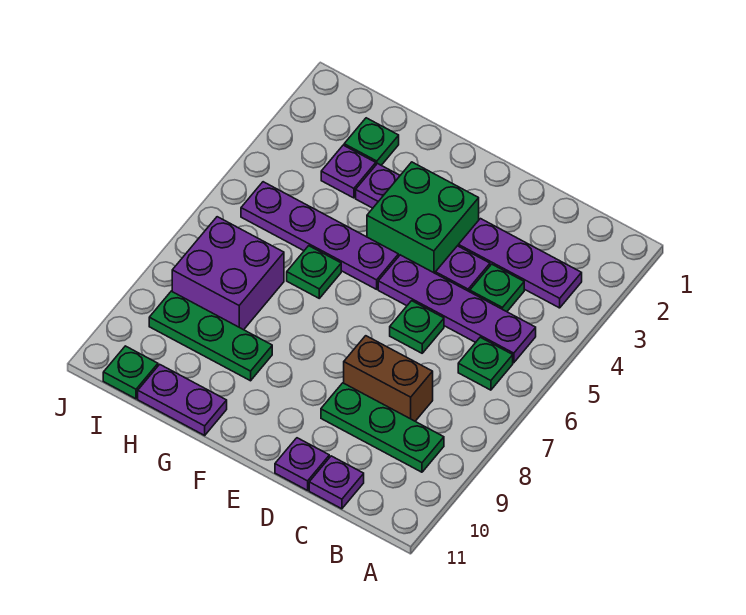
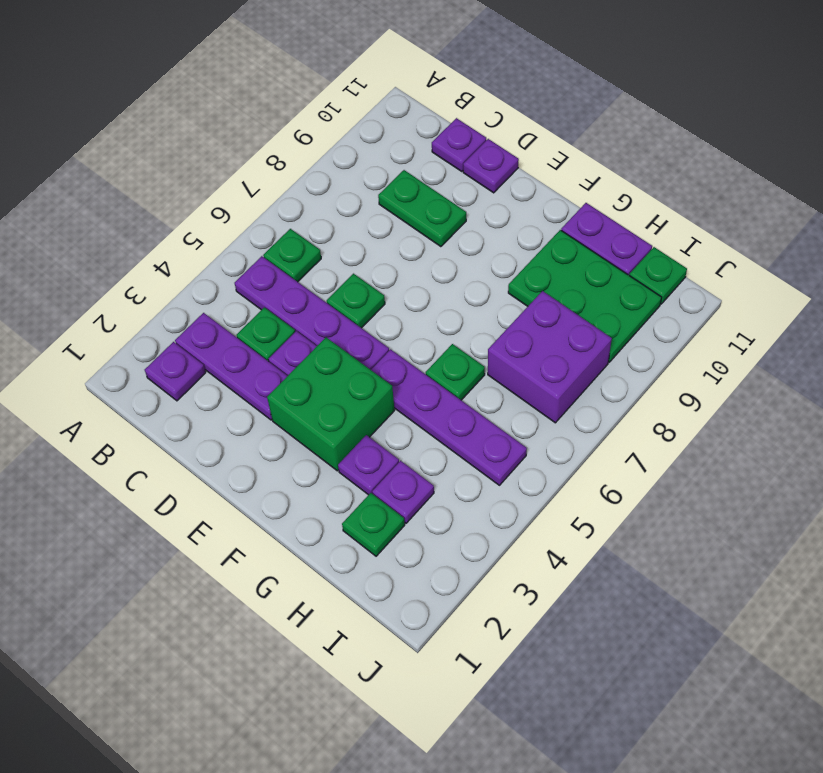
none -> purple plate B2 level 1
green plate B9:D9 level 1 -> green plate C9:D9 level 1
brown brick C8:D8 level 1 -> none
green plate G9:I9 level 1 -> green plate G9:I10 level 1

